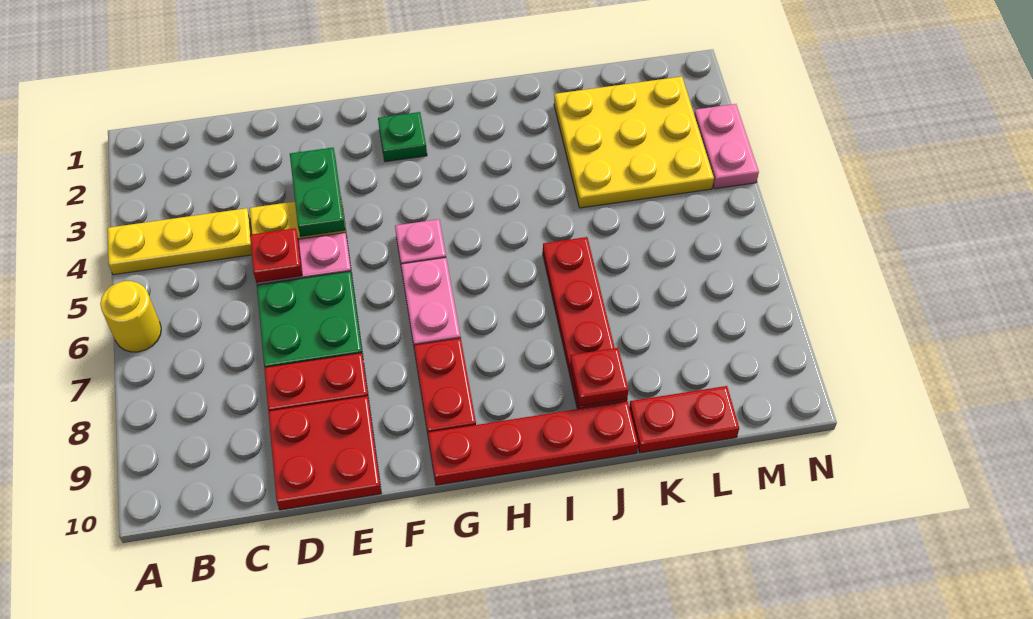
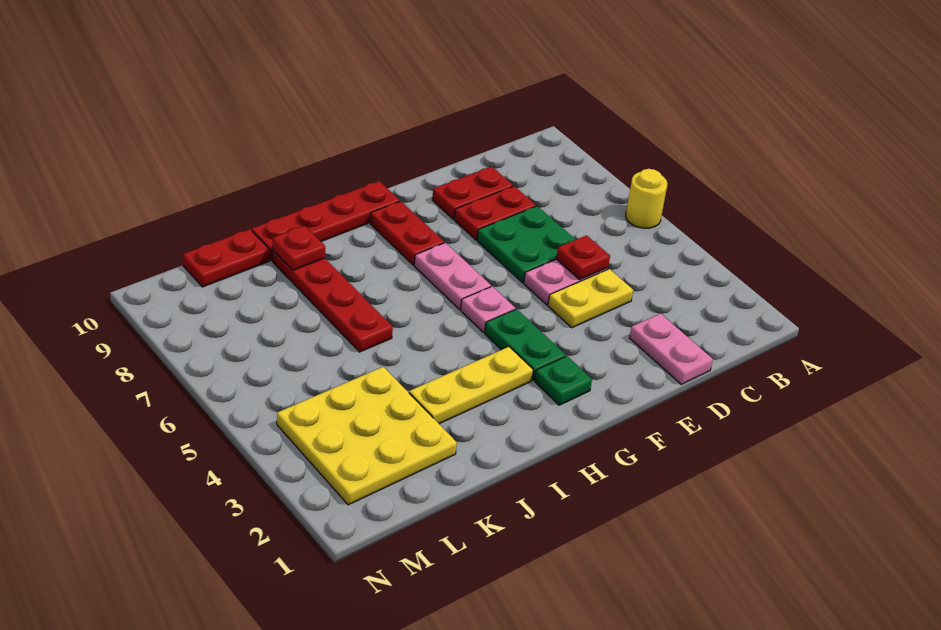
yellow plate A4:C4 level 1 -> yellow plate H3:J3 level 1
red plate D9:E10 level 1 -> red plate D9:E9 level 1
green plate E3:E4 level 2 -> green plate G3:G4 level 1
pink plate N3:N4 level 1 -> pink plate D1:D2 level 1

